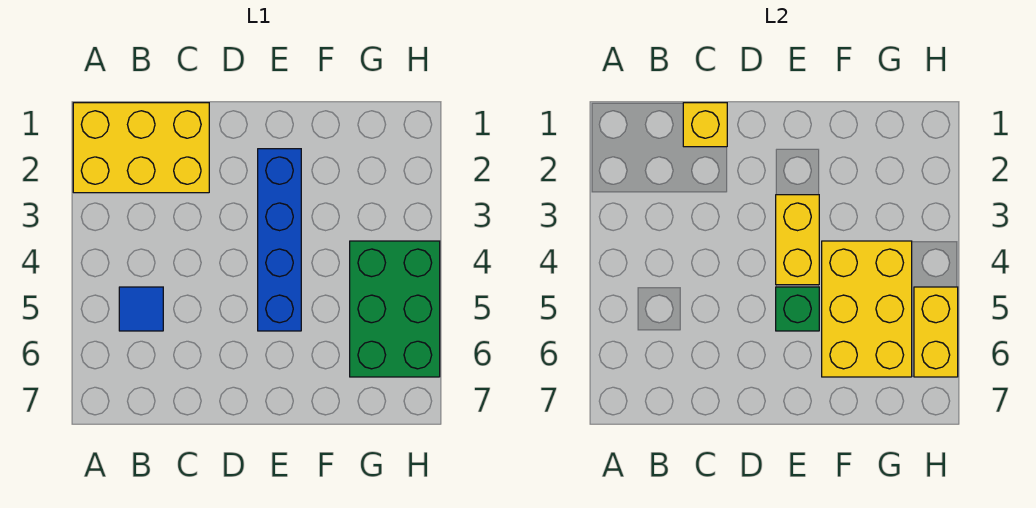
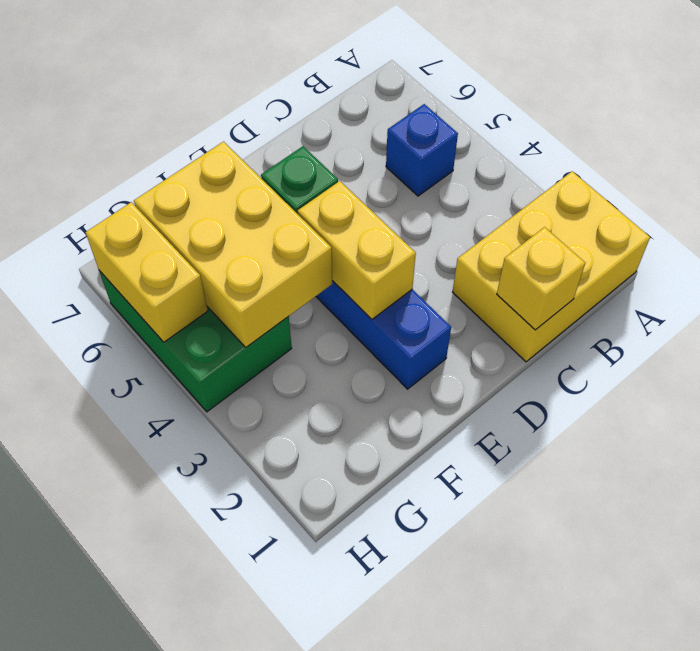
blue tile B5 level 1 -> blue brick B5 level 1

